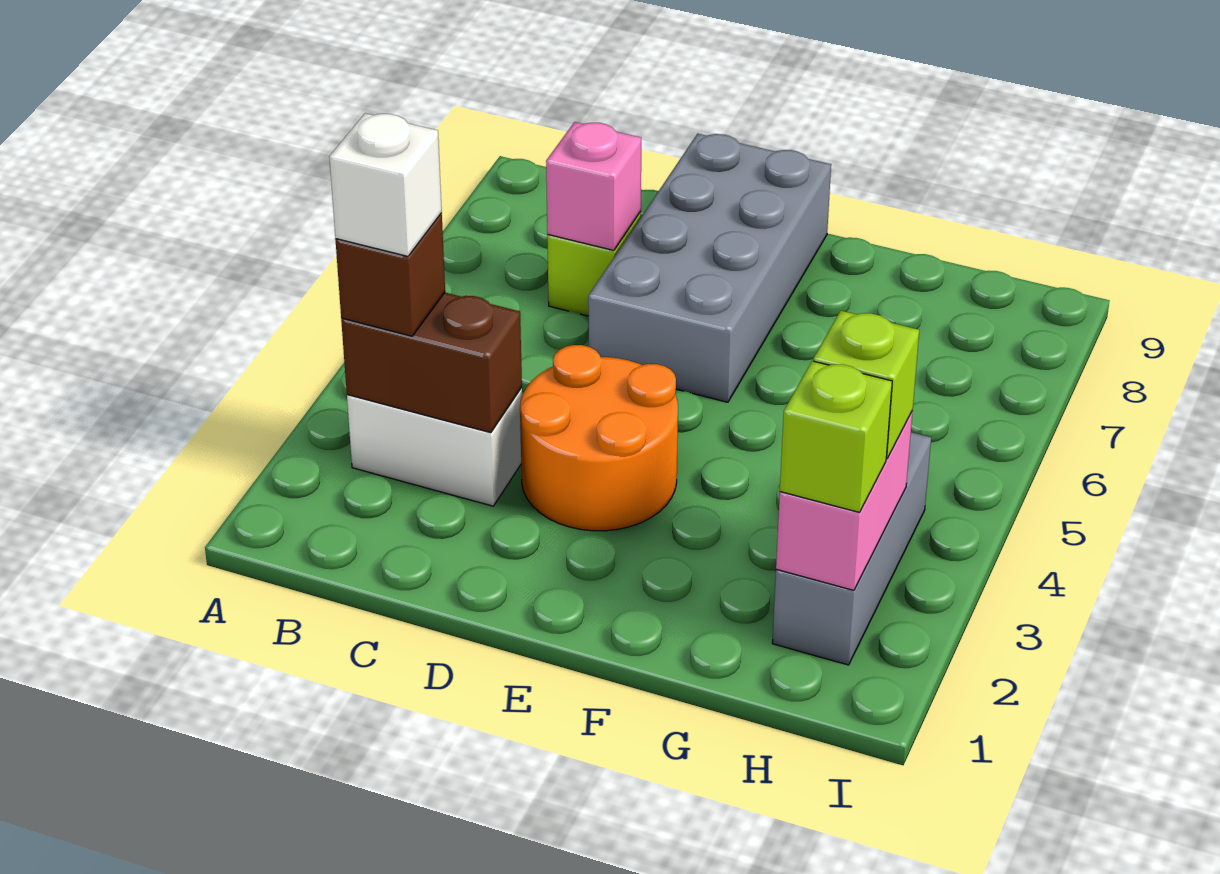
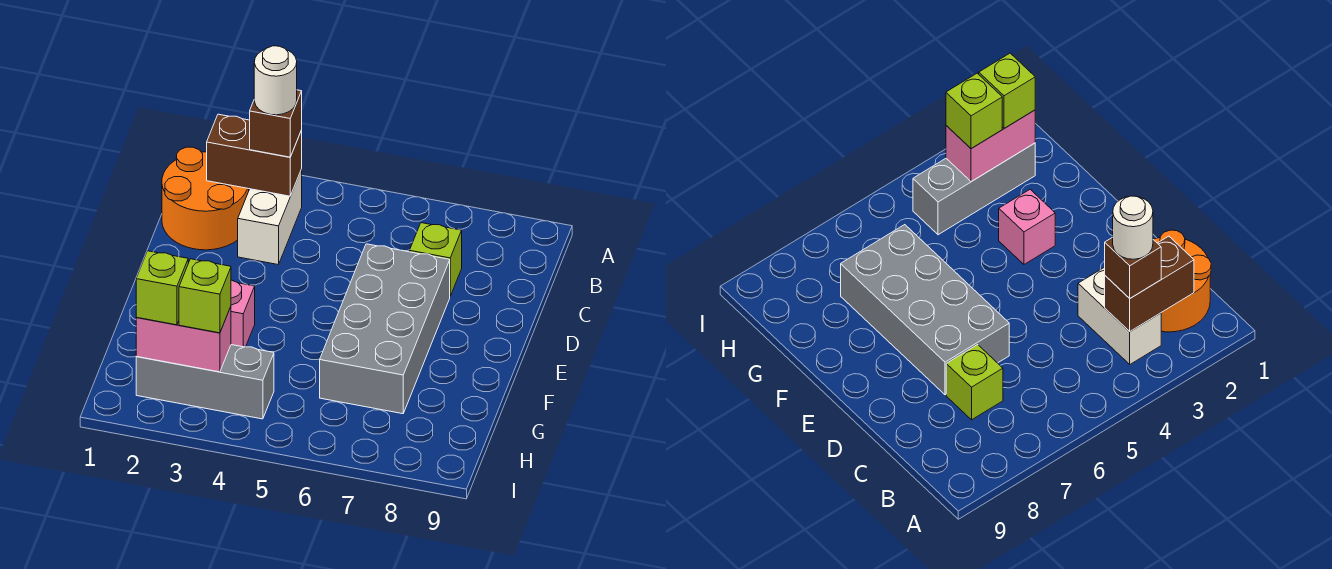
brown brick B3:C3 level 2 -> brown brick B2:B3 level 2
white brick B3 level 4 -> white round brick B3 level 4
pink brick C7 level 2 -> pink brick F3 level 1
orange round brick D3:E4 level 1 -> orange round brick B1:C2 level 1
grey brick D6:E9 level 1 -> grey brick D6:G7 level 1

